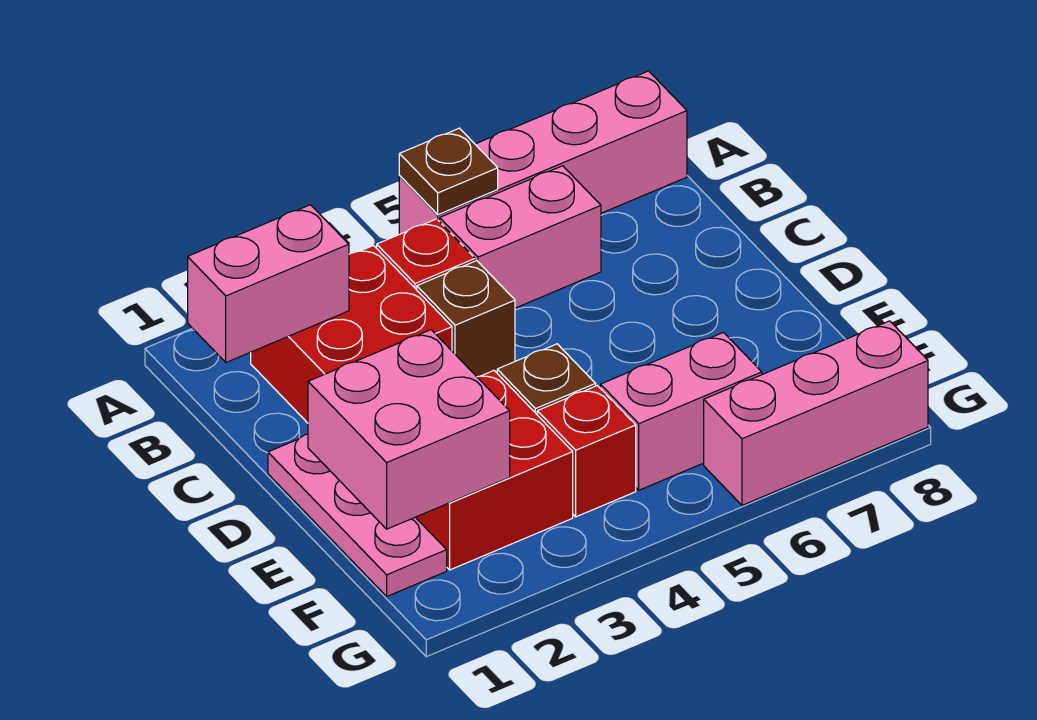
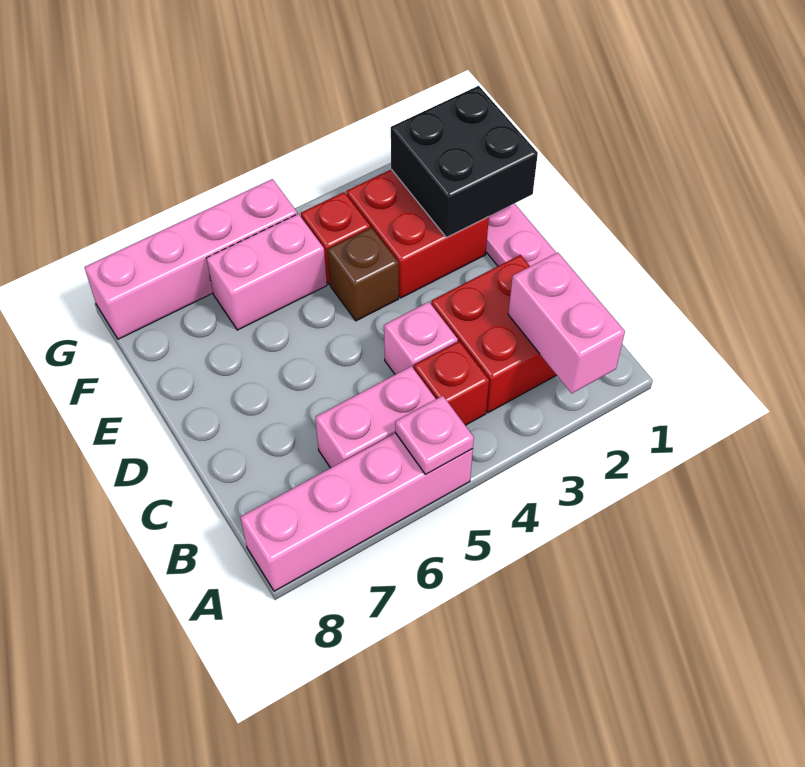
brown plate A5 level 2 -> pink plate A5 level 2
pink brick B1:B2 level 2 -> pink brick A2:B2 level 2
brown brick C4 level 1 -> pink brick C4 level 1
pink brick E1:F2 level 2 -> black brick E1:F2 level 2
pink brick G6:G8 level 1 -> pink brick G5:G8 level 1

